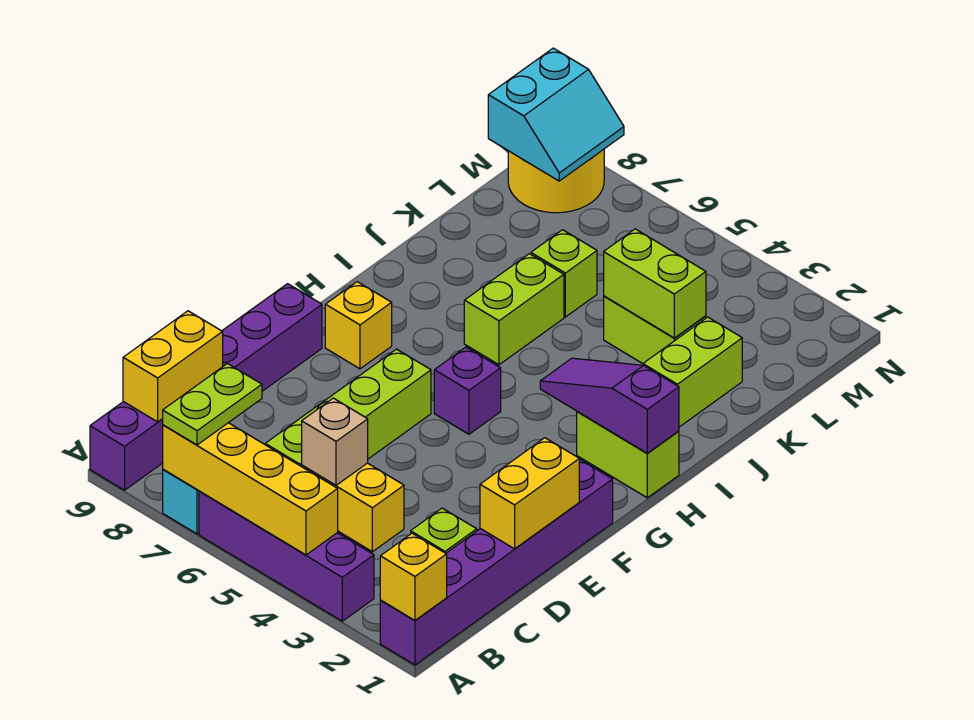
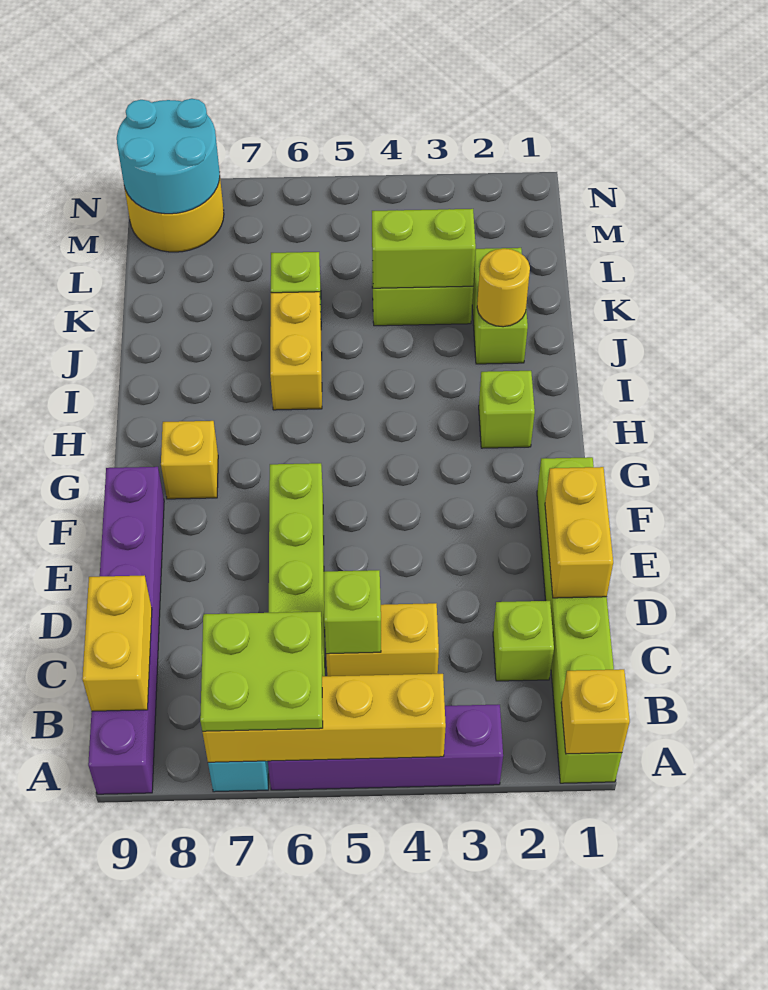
purple brick A1:F1 level 1 -> lime brick A1:F1 level 1
lime plate A7:B7 level 3 -> lime plate A6:B7 level 3
tan brick C5 level 2 -> lime brick C5 level 2
purple brick G5 level 1 -> none
lime brick H1:H2 level 1 -> lime brick H2 level 1
purple slope H1:H3 level 2 top 1 -> none
lime brick I6:J6 level 1 -> yellow brick I6:J6 level 1
none -> yellow round brick J2 level 2
cyan slope M8:N9 level 2 top 9 -> cyan round brick M8:N9 level 2

